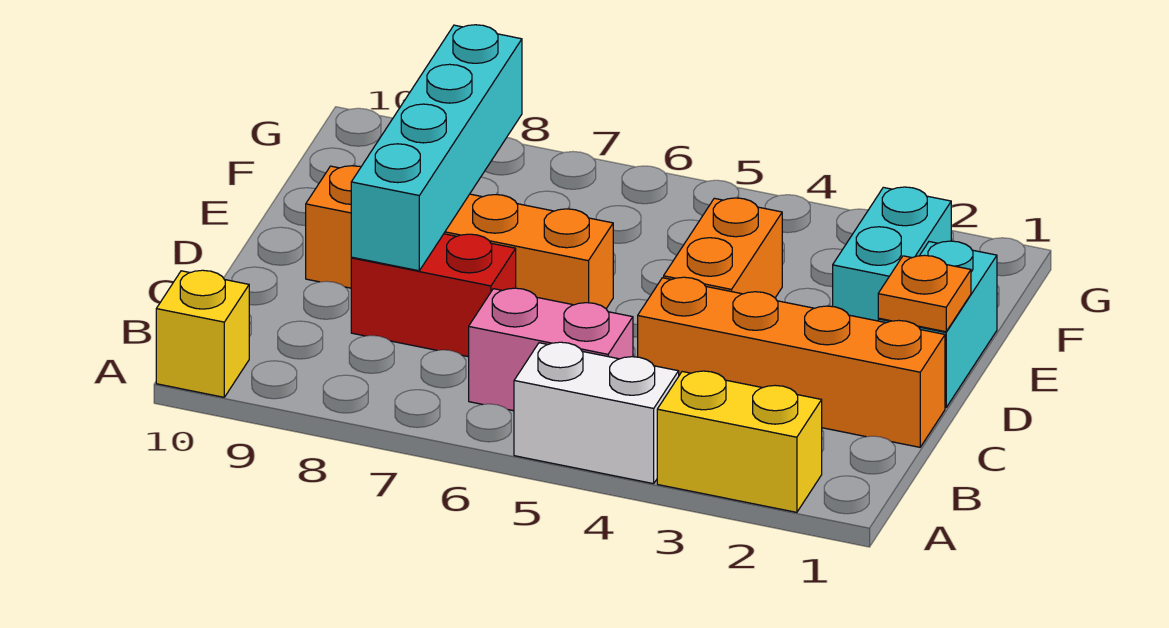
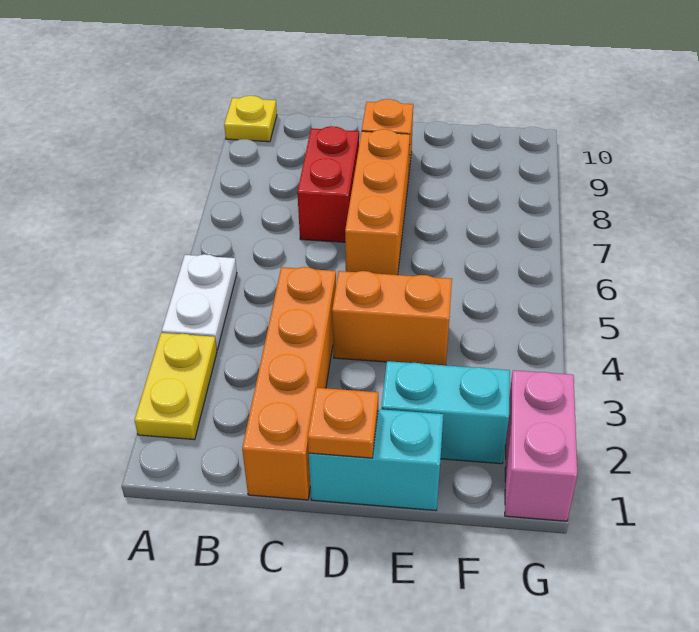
yellow brick A2:A3 level 1 -> yellow plate A2:A3 level 1
white brick A4:A5 level 1 -> white plate A4:A5 level 1
yellow brick A10 level 1 -> yellow plate A10 level 1
pink brick B5:B6 level 1 -> pink brick G1:G2 level 1
cyan brick C8:F8 level 2 -> none

